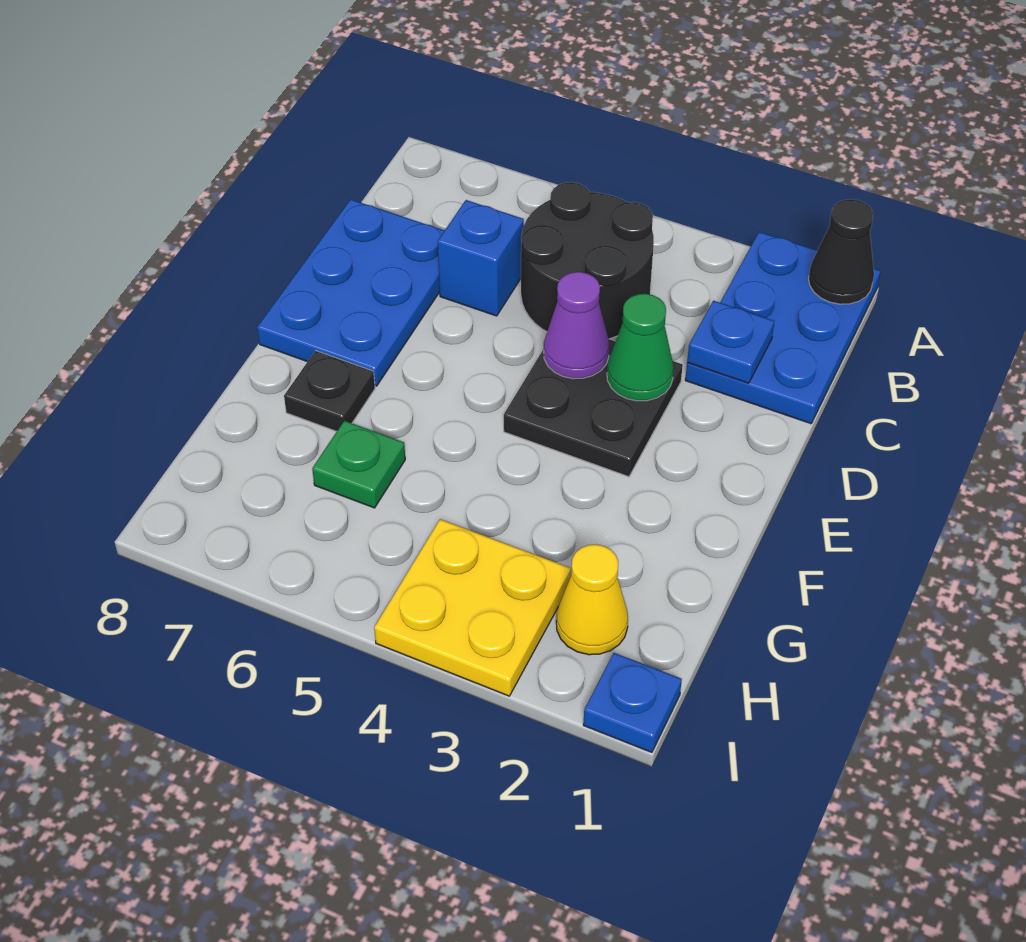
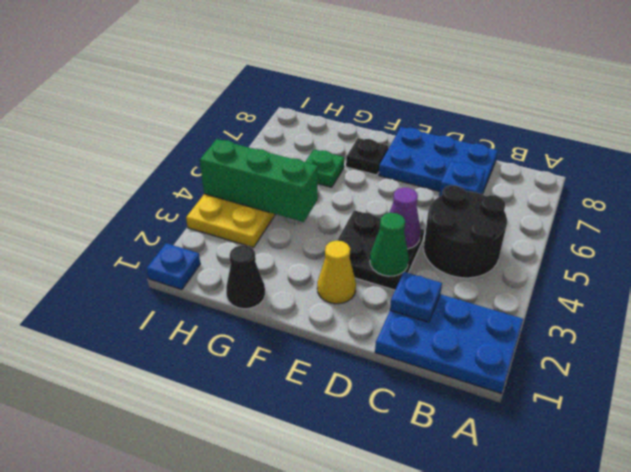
black cone A1 level 2 -> black cone G1 level 1
none -> green brick G4:I4 level 2
yellow cone H2 level 1 -> yellow cone E2 level 1

